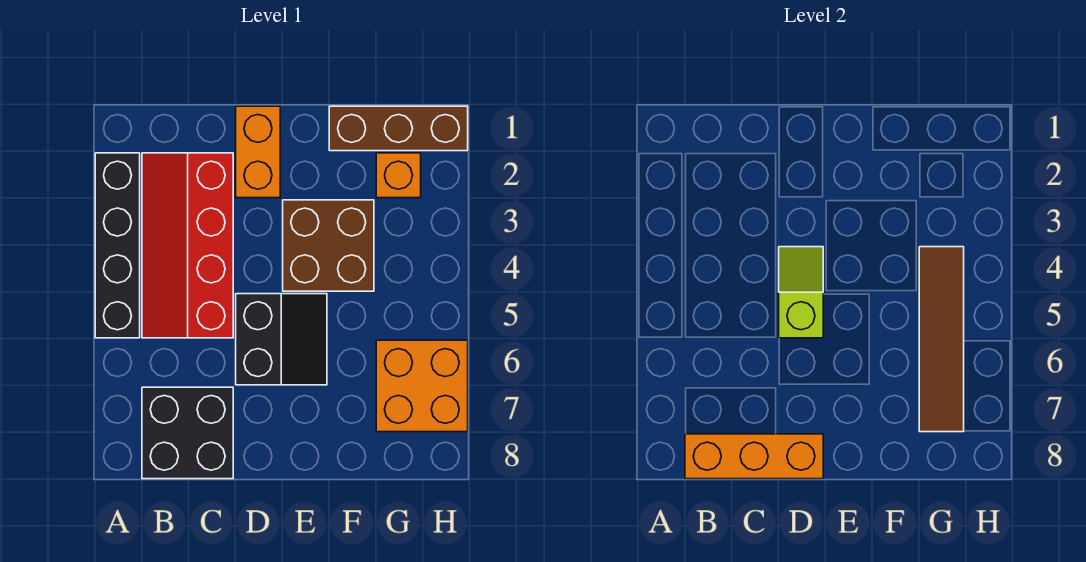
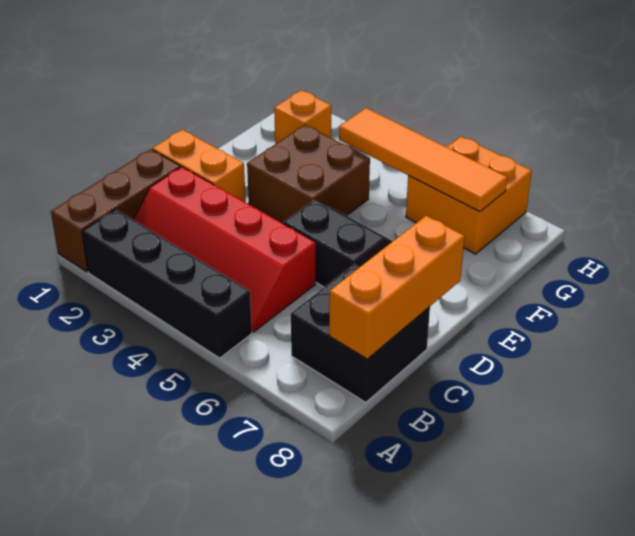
lime slope D4:D5 level 2 top 5 -> none
brown brick F1:H1 level 1 -> brown brick A1:C1 level 1
brown tile G4:G7 level 2 -> orange tile G4:G7 level 2

